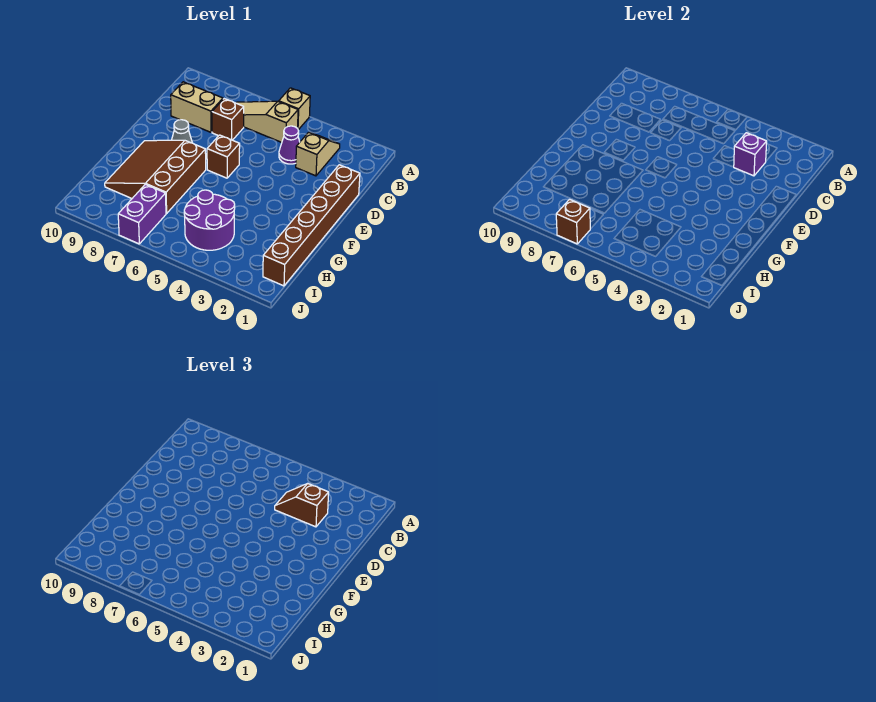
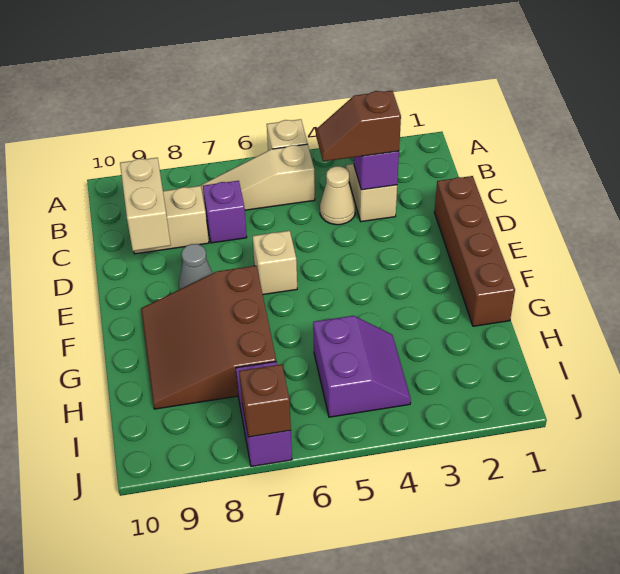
purple cone C4 level 1 -> tan cone C4 level 1
brown brick C7 level 1 -> purple brick C7 level 1
none -> tan brick C9:D9 level 2
brown brick D1:I1 level 1 -> brown brick D1:G1 level 1
brown brick E6 level 1 -> tan brick E6 level 1
purple round brick H4:I5 level 1 -> purple slope H4:I5 level 1 top 5

